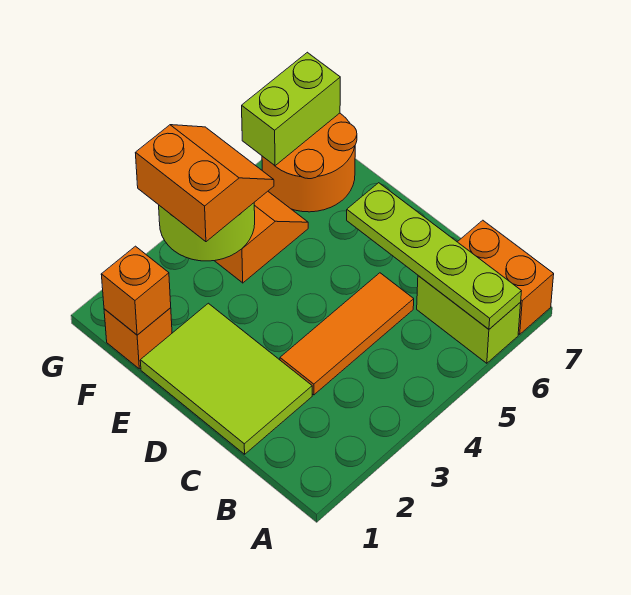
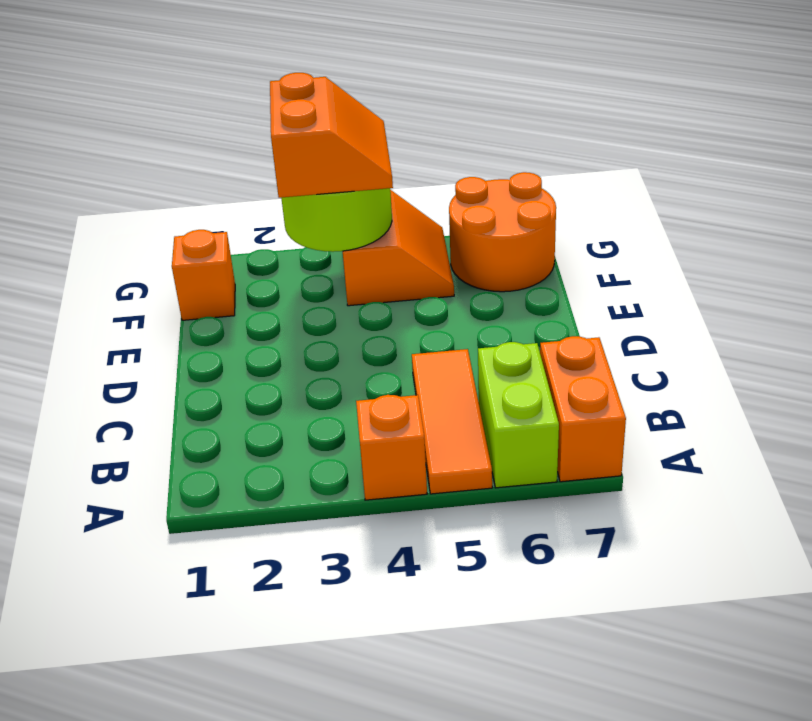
lime plate A6:D6 level 2 -> none
lime tile C1:E2 level 1 -> none
orange tile C3:C5 level 1 -> orange tile A5:C5 level 1
orange brick F1 level 2 -> orange brick A4 level 1
lime brick G6:G7 level 2 -> none

